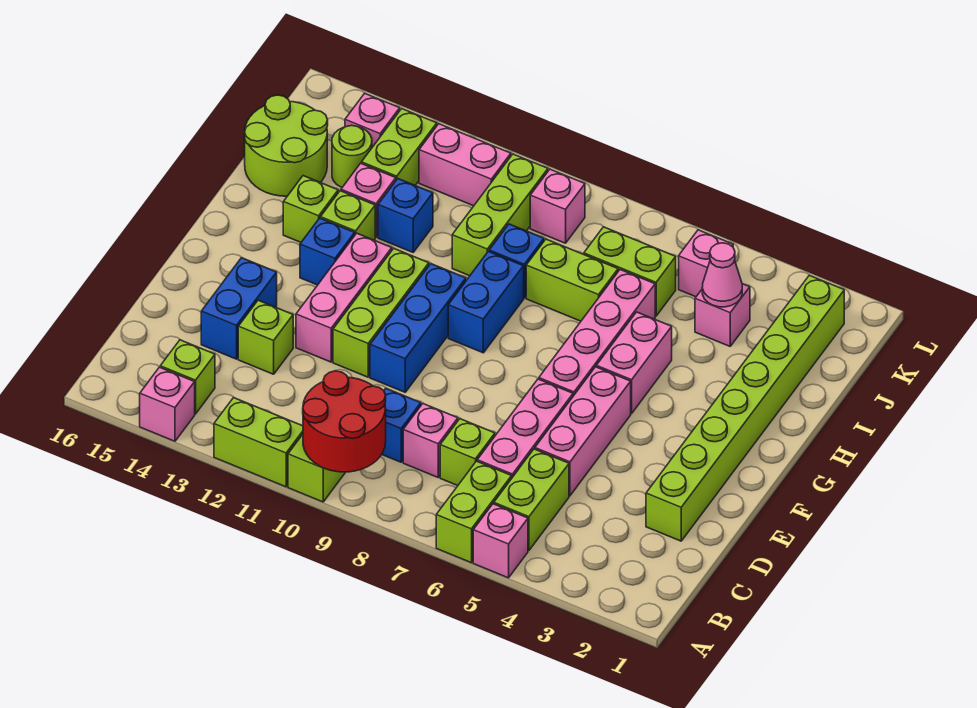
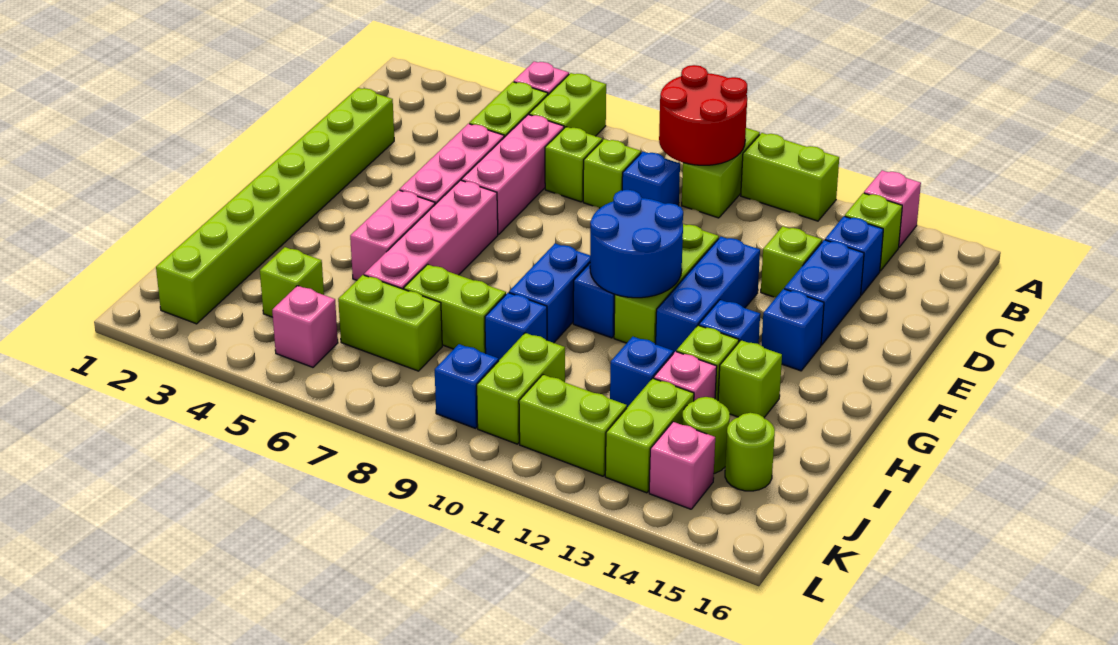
pink brick C8 level 1 -> lime brick C8 level 1
none -> blue brick C14 level 1
pink brick E12:G12 level 1 -> blue brick E12:G12 level 1
none -> blue round brick F10:G11 level 2
none -> blue brick F14 level 1
lime brick I10:K10 level 1 -> lime brick J10:K10 level 1
lime round brick I15:J16 level 1 -> lime round brick J15 level 1
pink brick J4 level 1 -> lime brick J4 level 1
pink cone J4 level 2 -> none
pink brick K9 level 1 -> blue brick K9 level 1
pink brick K11:K12 level 1 -> lime brick K11:K12 level 1

